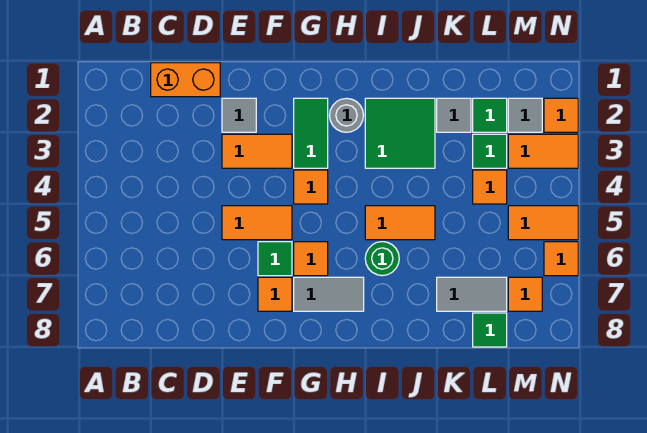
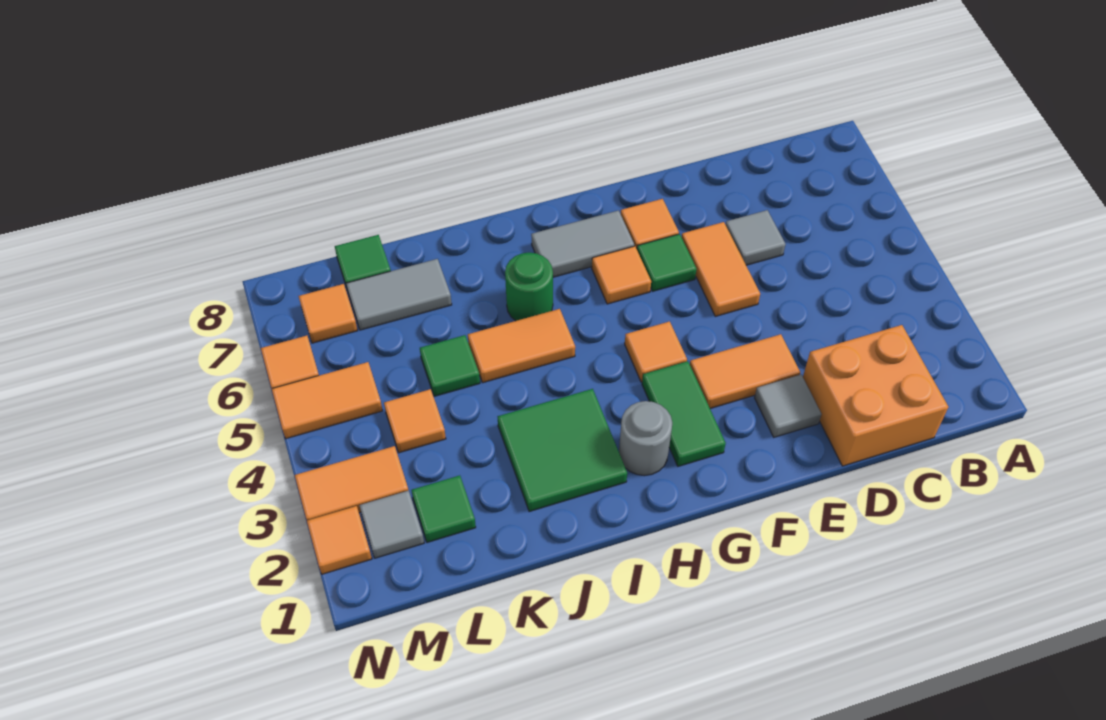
orange brick C1:D1 level 1 -> orange brick C1:D2 level 1
orange tile E5:F5 level 1 -> orange tile E5:E6 level 1
grey tile K2 level 1 -> grey tile D6 level 1
green tile L3 level 1 -> green tile K5 level 1

